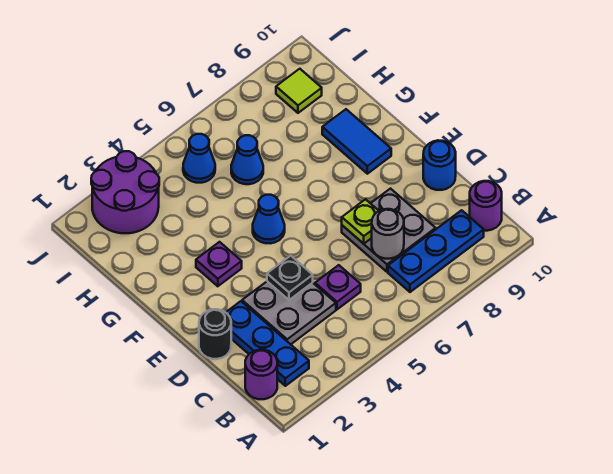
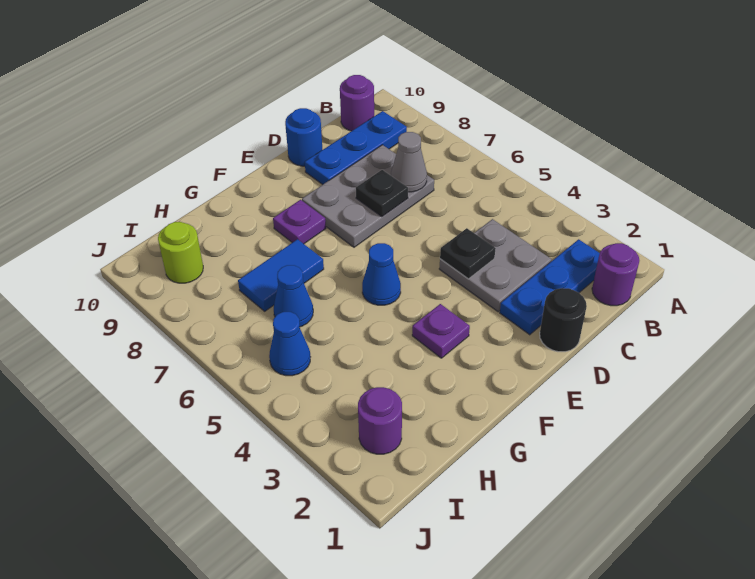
blue plate B7:B9 level 1 -> blue plate B9:D9 level 1
purple plate C5 level 1 -> purple plate F8 level 1
grey plate C7:D8 level 1 -> grey plate C7:E8 level 1
grey round brick C7 level 2 -> grey cone C7 level 2
lime plate D7 level 2 -> black plate D7 level 2
blue tile F9:G9 level 1 -> blue tile G7:H7 level 1
purple round brick I2:J3 level 1 -> purple round brick I2 level 1
lime tile I9 level 1 -> lime round brick I9 level 1

